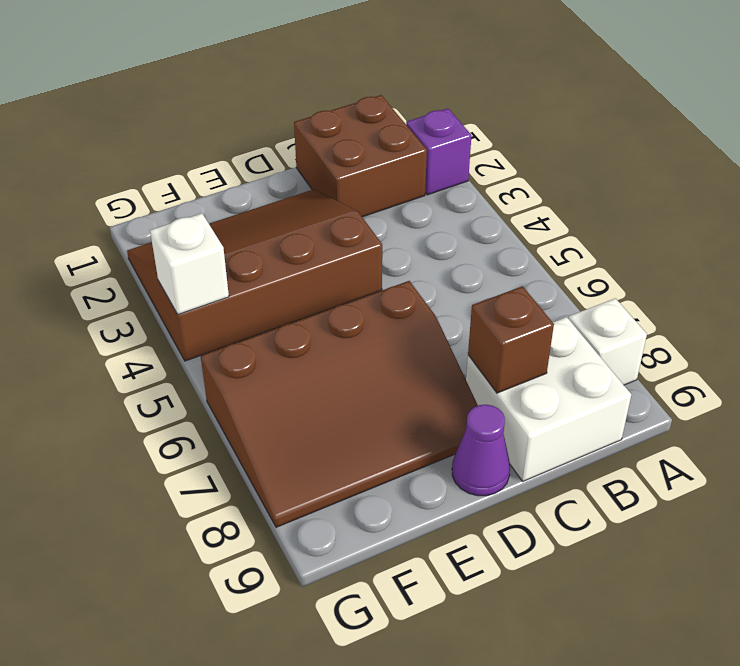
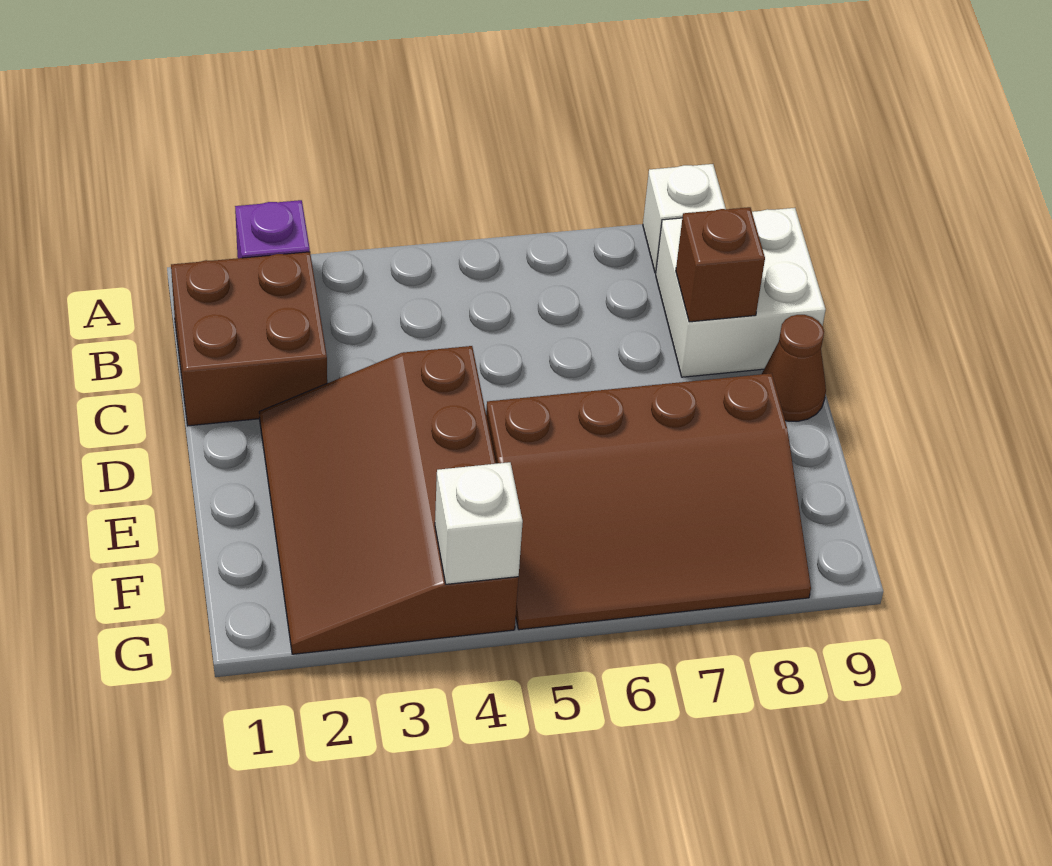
brown slope D6:G8 level 1 top 6 -> brown slope E5:G8 level 1 top E
purple cone D9 level 1 -> brown cone D9 level 1

